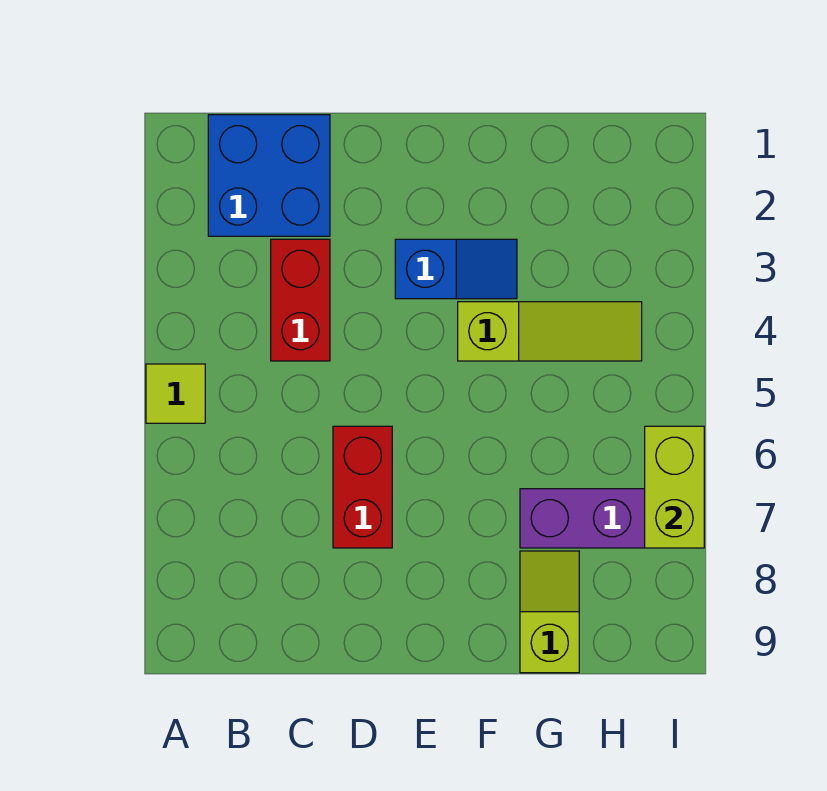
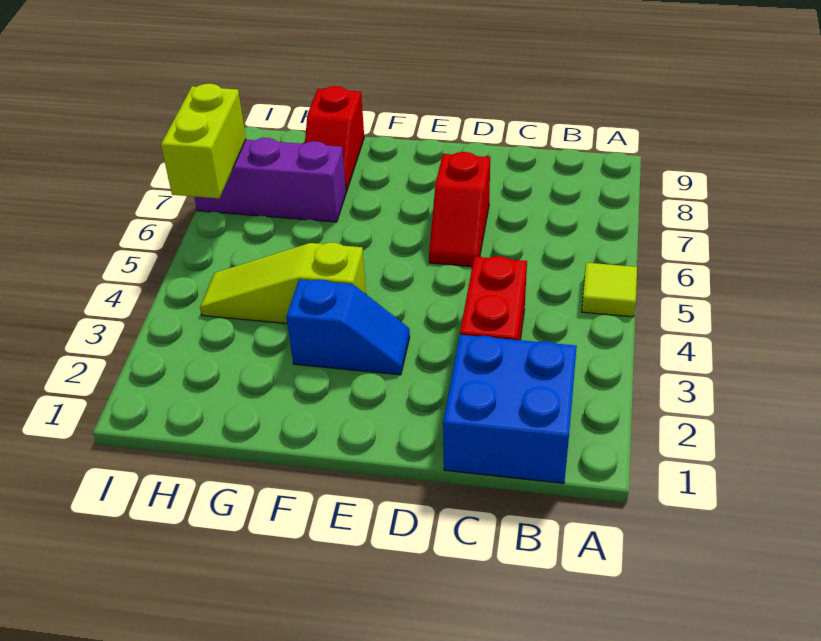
red brick D6:D7 level 1 -> red slope D6:D7 level 1 top 7
blue slope E3:F3 level 1 top E -> blue slope E3:F3 level 1 top F
lime slope G8:G9 level 1 top 9 -> red slope G8:G9 level 1 top 9

